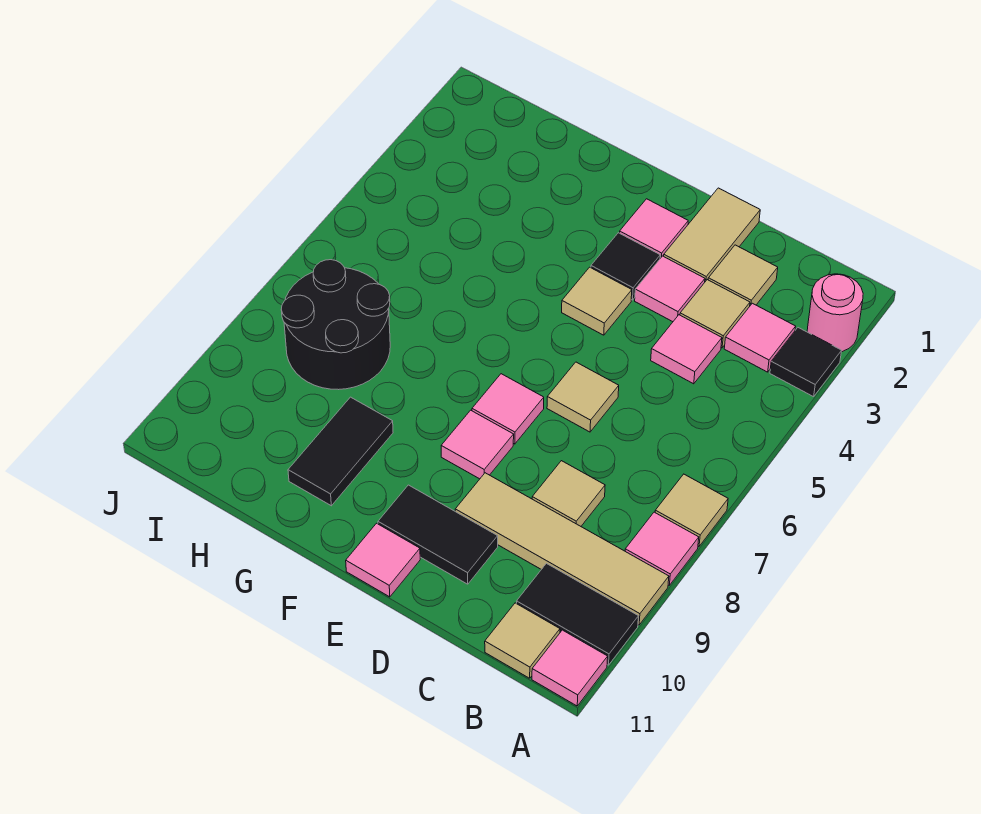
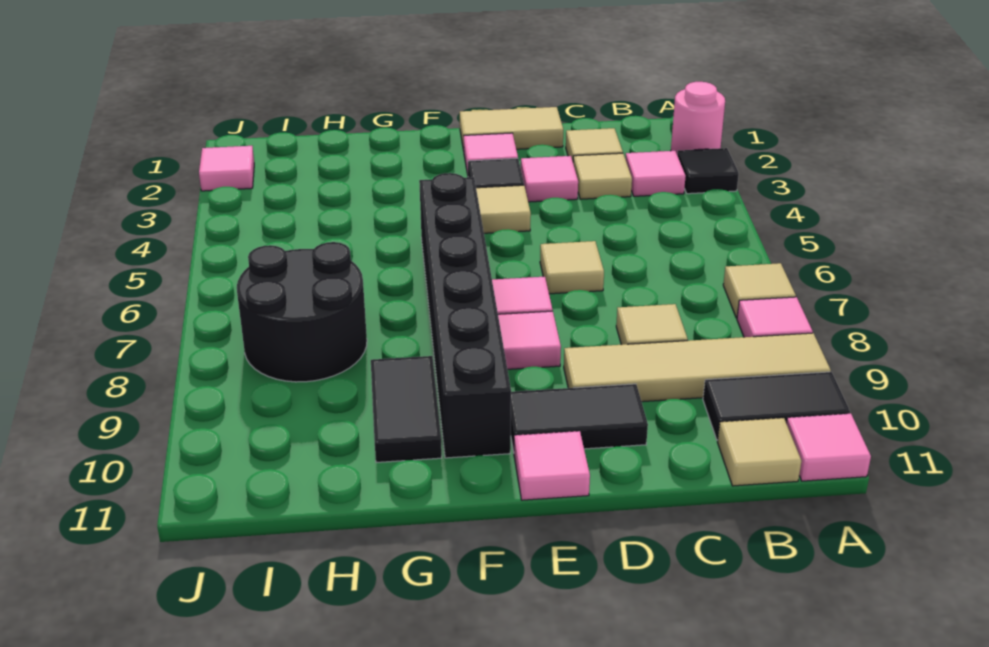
pink tile C4 level 1 -> pink tile J2 level 1
tan tile D1:D2 level 1 -> tan tile D1:E1 level 1
none -> black brick F5:F10 level 1

